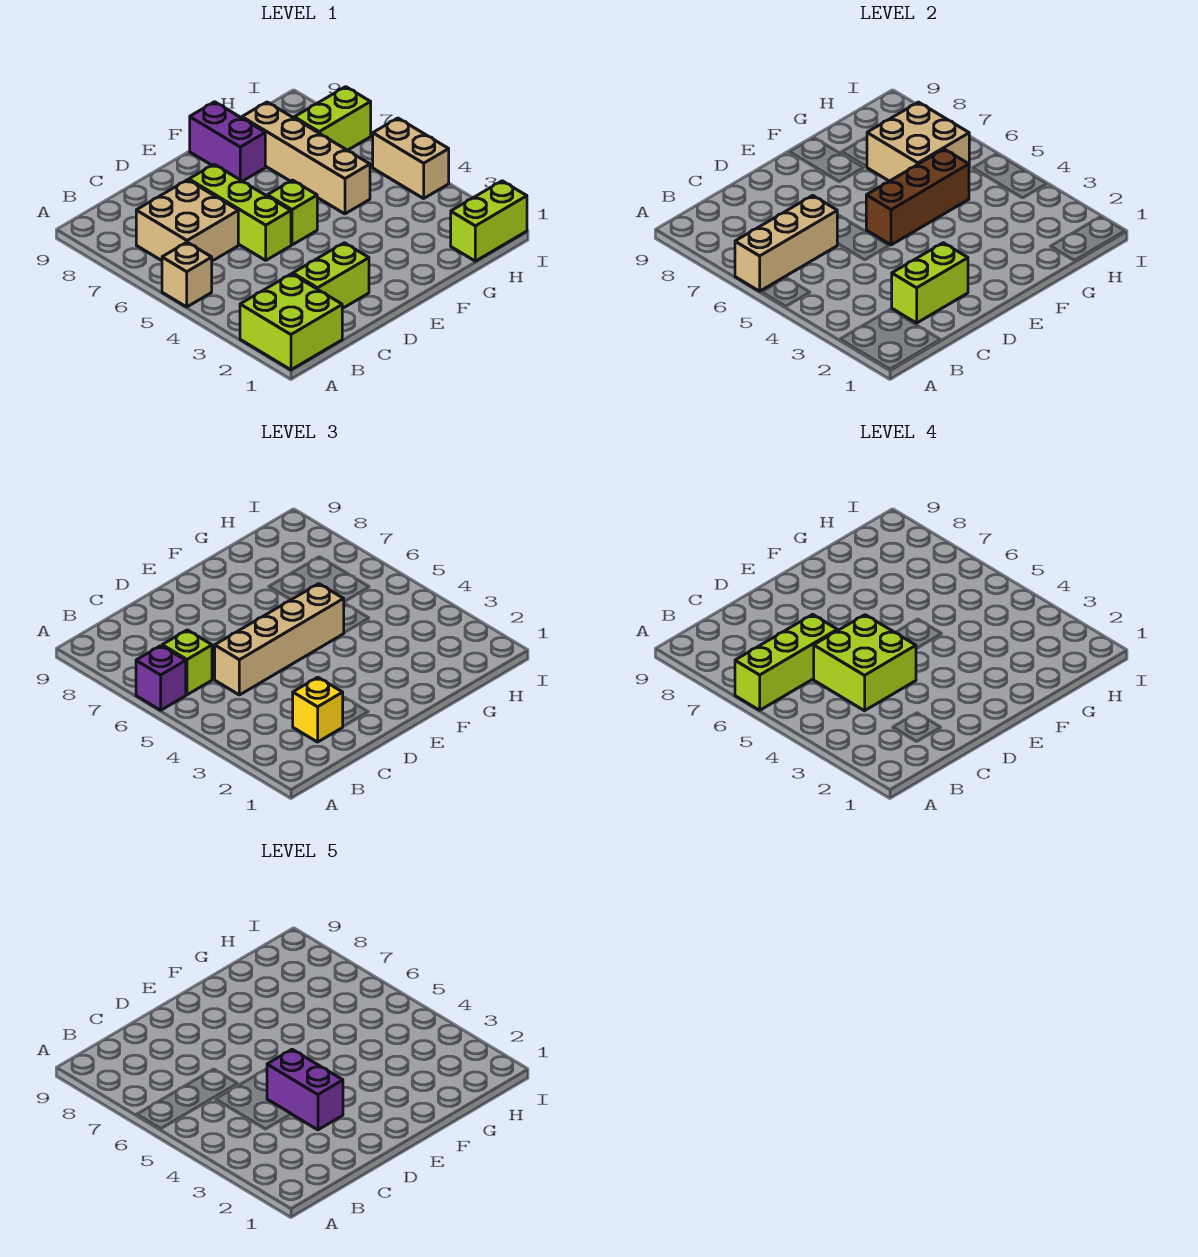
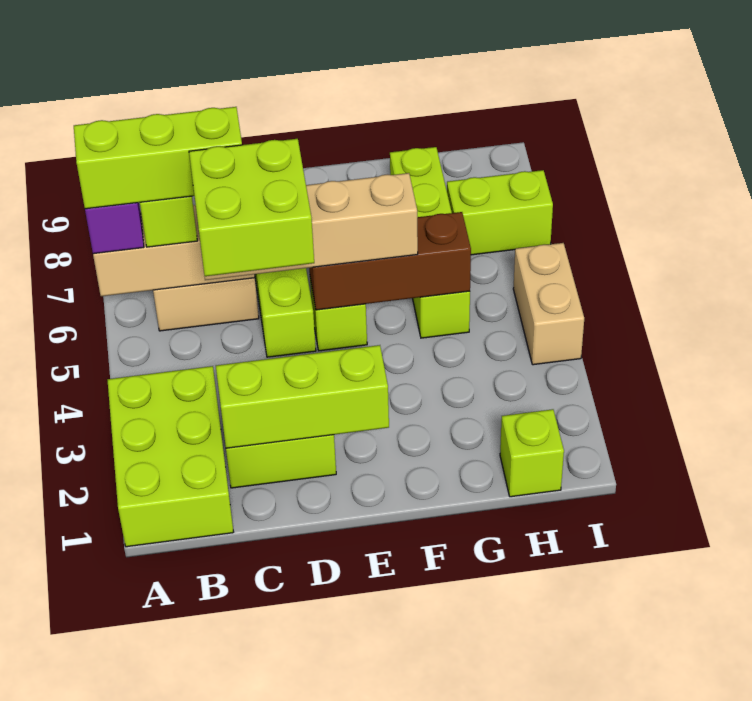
lime brick A1:B2 level 1 -> lime brick A1:B3 level 1
tan brick A5 level 1 -> none
lime brick C2:D2 level 2 -> lime brick C2:E2 level 2
yellow brick C2 level 3 -> none
purple brick D3:D4 level 5 -> none
purple brick F8:F9 level 1 -> none
tan brick G5:G8 level 1 -> lime brick G5:G8 level 1
tan brick G6:H7 level 2 -> none
lime brick H1:I1 level 1 -> lime brick H1 level 1

